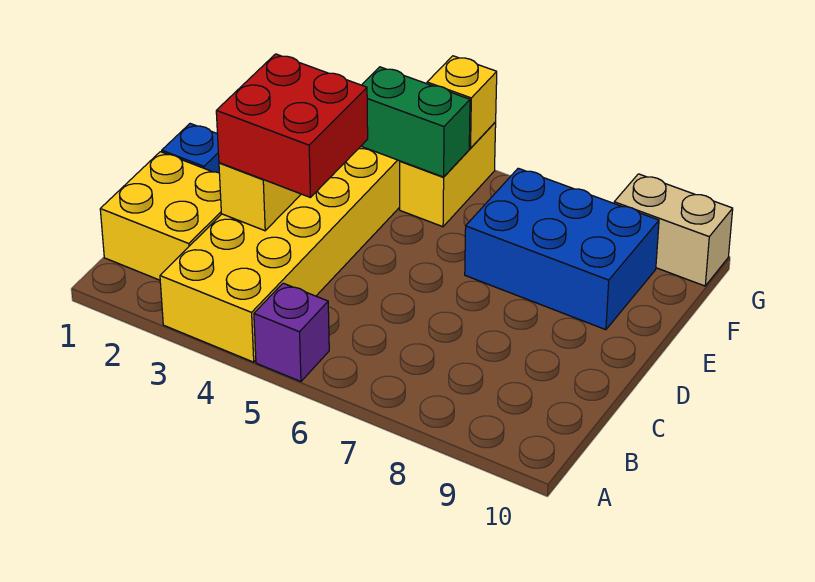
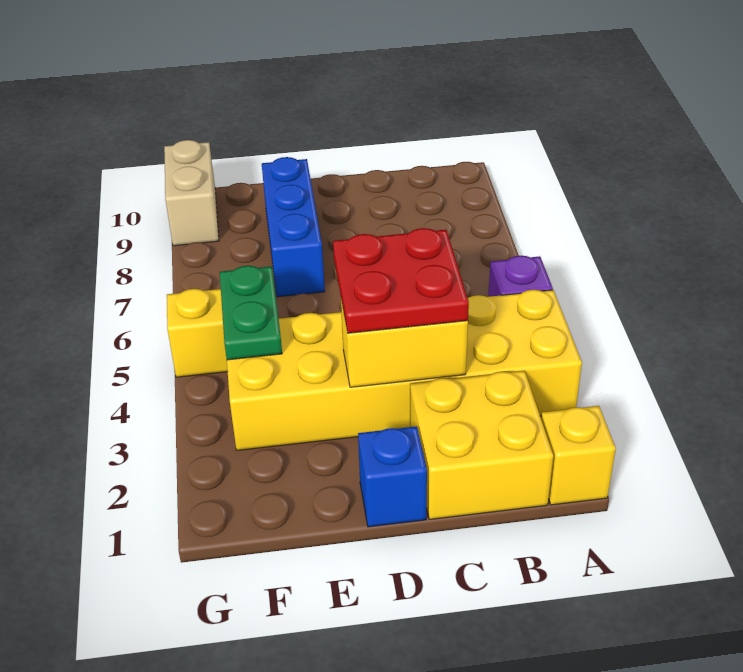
red brick C3:D4 level 3 -> red plate C3:D4 level 3
blue brick E7:F9 level 1 -> blue brick E7:E9 level 1
green brick F4:F5 level 2 -> green plate F4:F5 level 2
yellow brick G5 level 2 -> yellow brick A1 level 1

